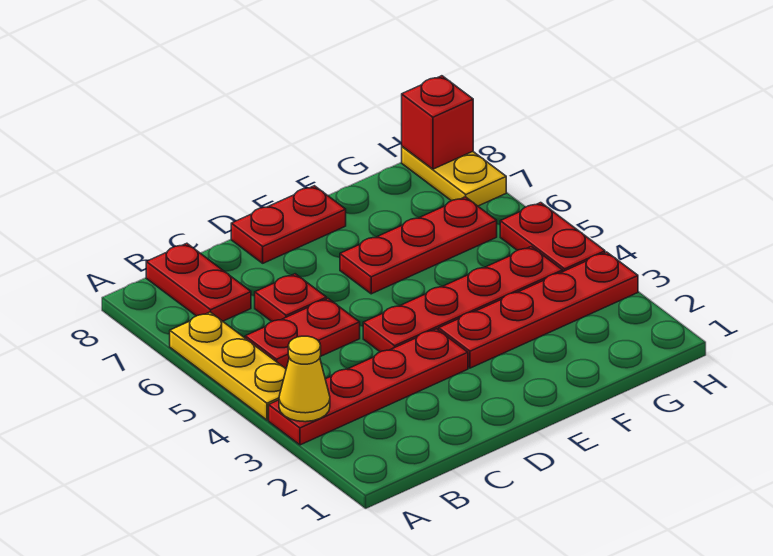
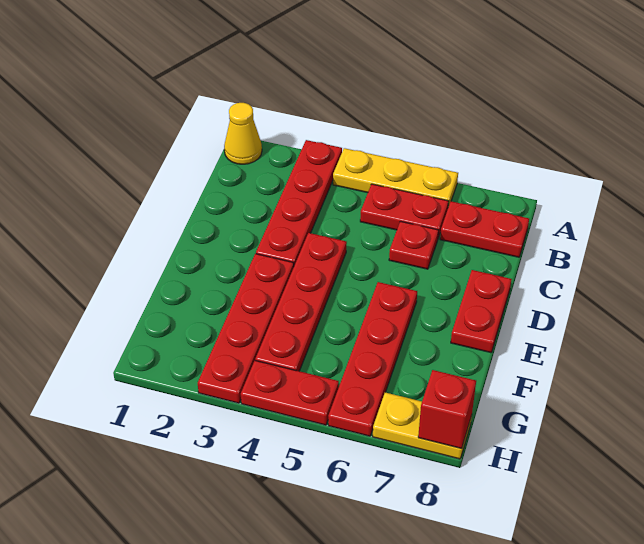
yellow cone A3 level 2 -> yellow cone A1 level 1
red plate B5:C5 level 1 -> red plate B5:B6 level 1
red plate E6:G6 level 1 -> red plate E6:H6 level 1

